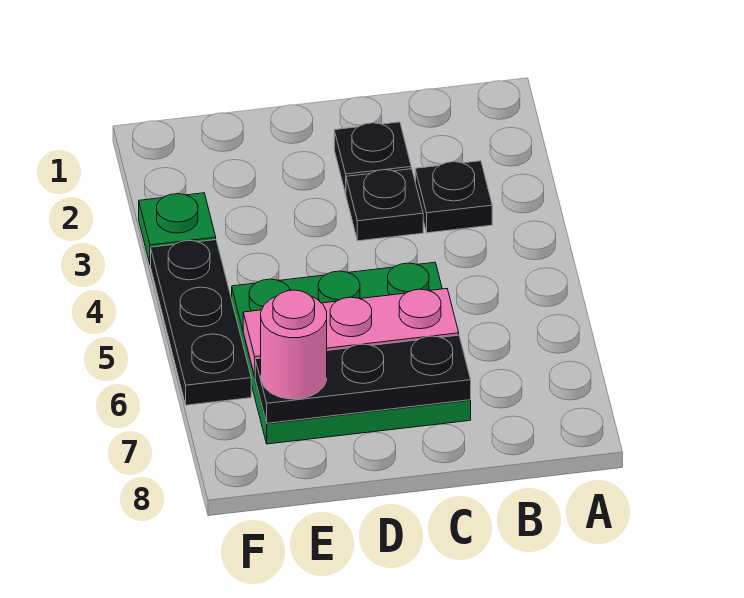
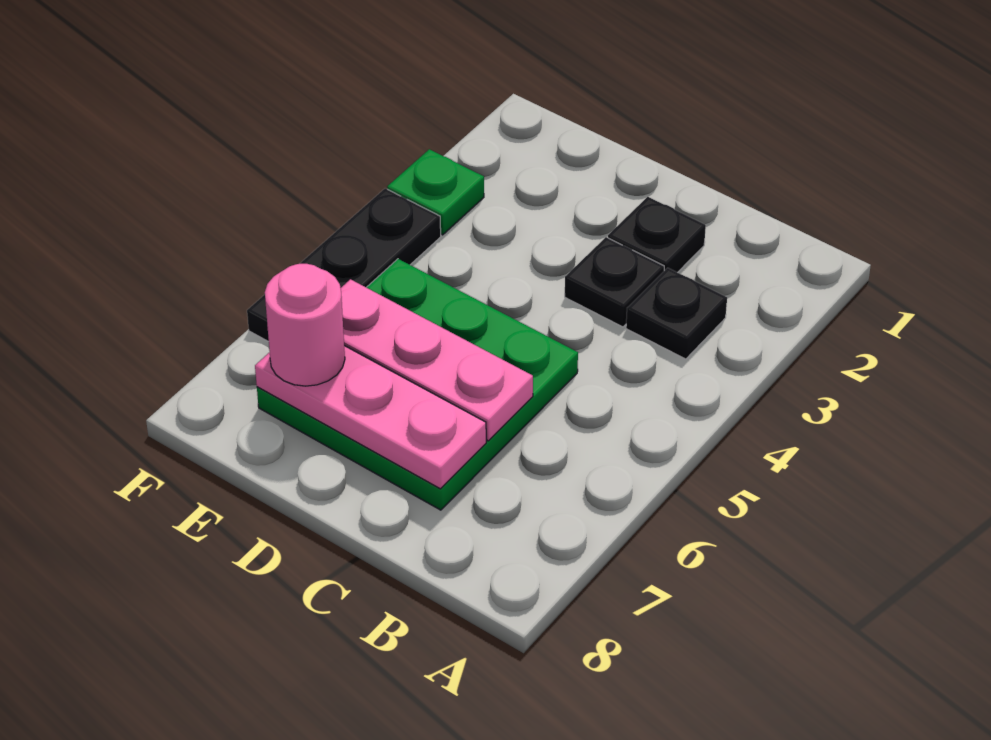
black plate C7:E7 level 2 -> pink plate C7:E7 level 2

